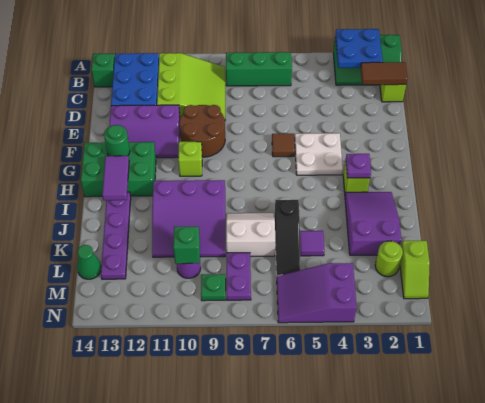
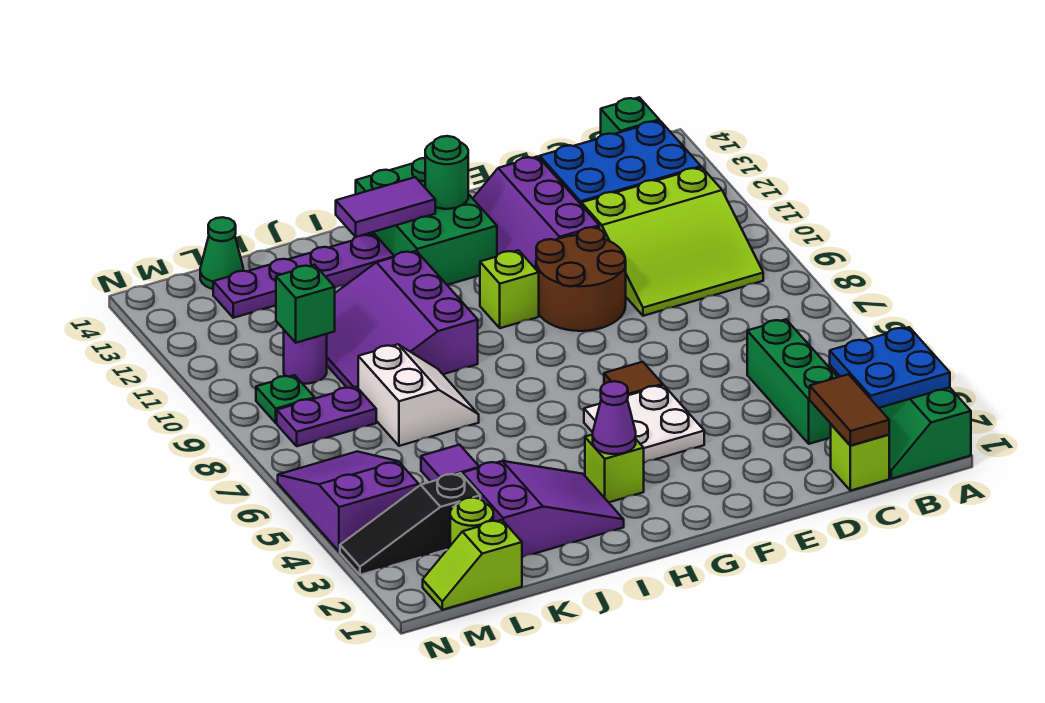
green brick B6:B8 level 1 -> green brick C3:C5 level 1
purple plate H3 level 2 -> purple cone H3 level 2
black slope J6:L6 level 1 top J -> black slope L3:N3 level 1 top L

